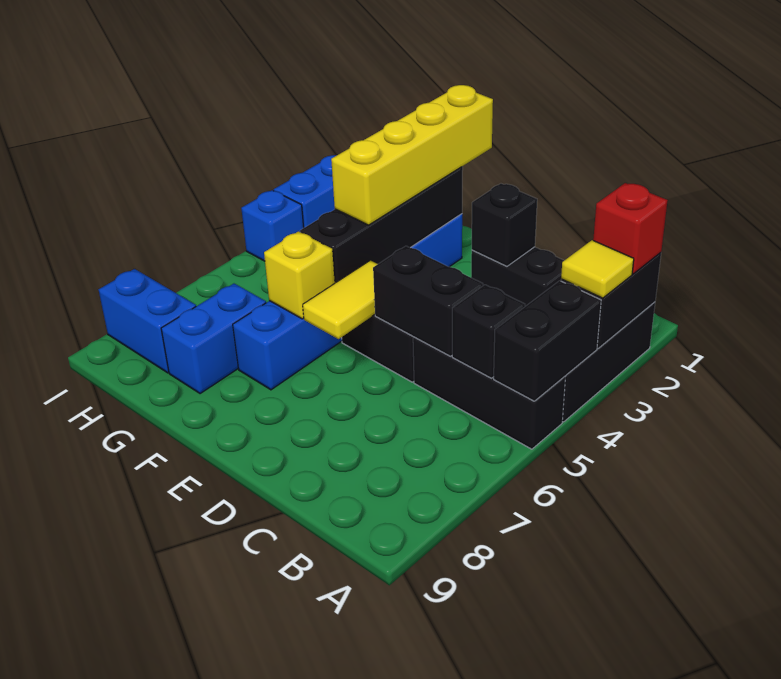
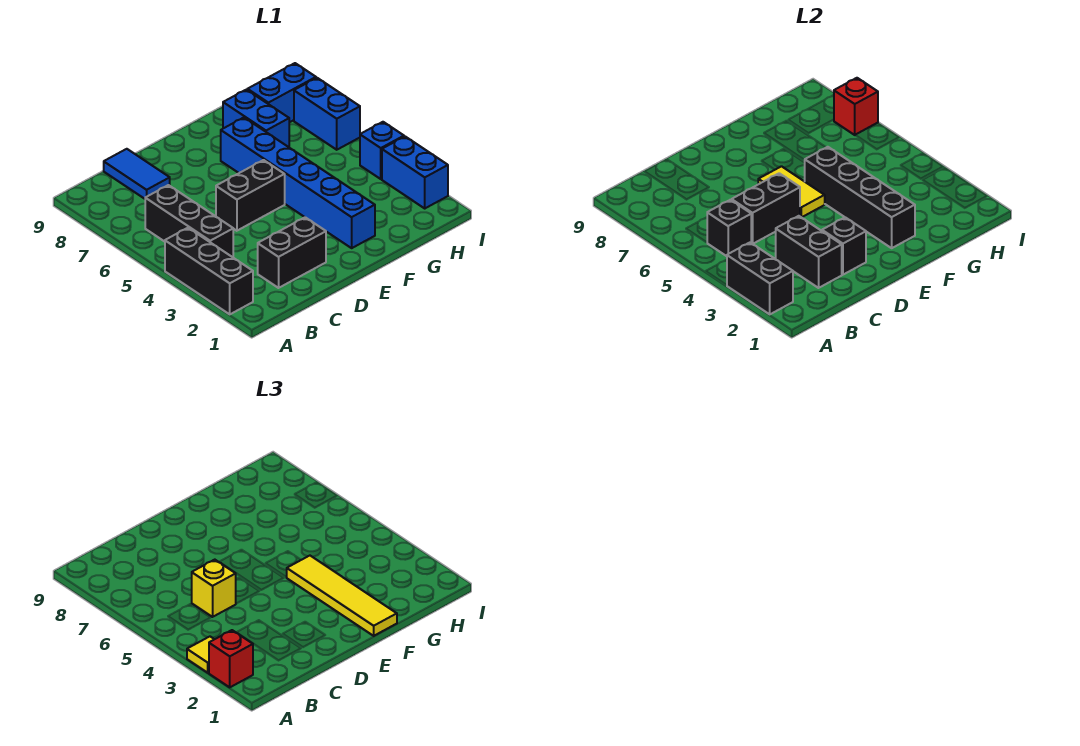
black brick A4:A5 level 2 -> black brick C2:C3 level 2
black brick A5:C5 level 1 -> black brick B4:B6 level 1
none -> blue tile C8:C9 level 1
yellow brick F1:F4 level 3 -> yellow tile F1:F4 level 3
yellow brick F6 level 2 -> yellow brick C5 level 3
none -> blue brick I6:I7 level 1
none -> red brick I7 level 2

